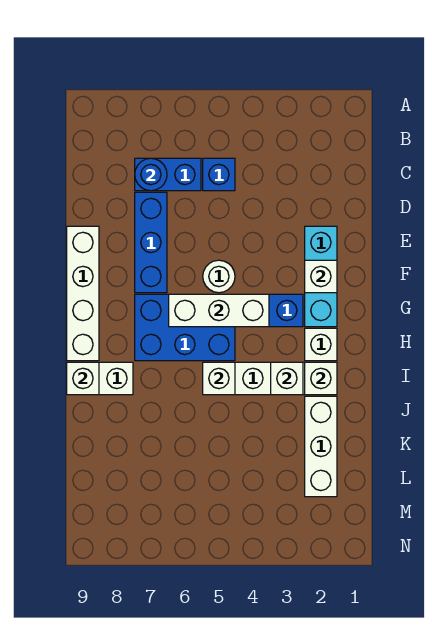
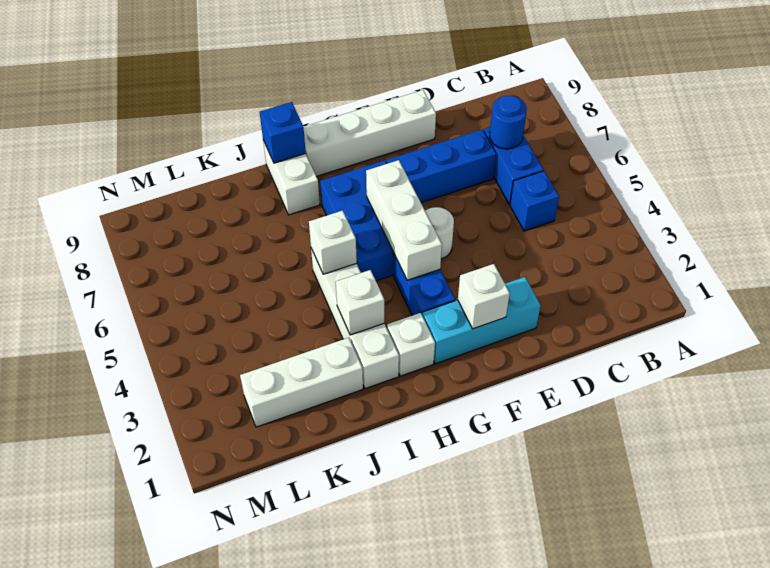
white brick I2 level 2 -> none
white brick I9 level 2 -> blue brick I9 level 2

